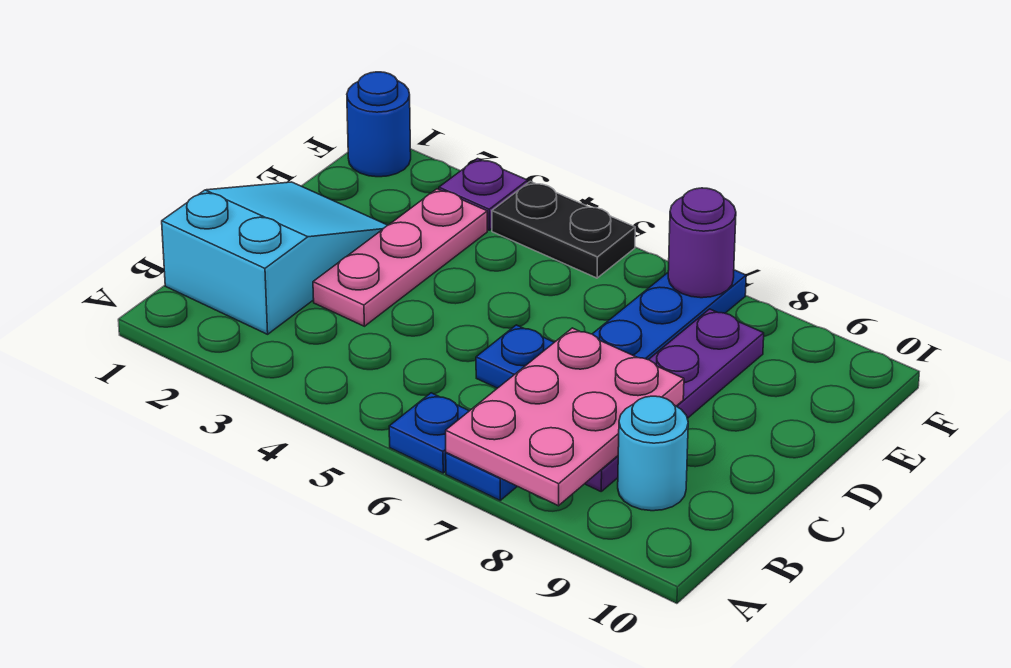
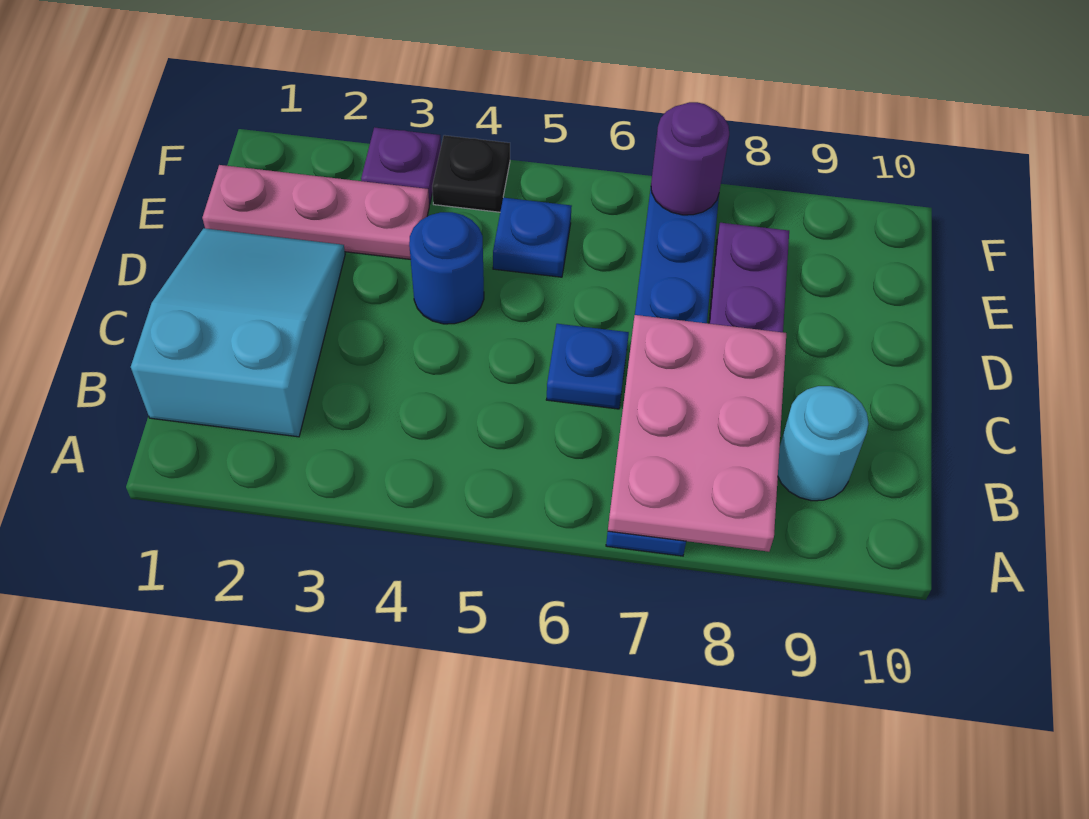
blue plate A6 level 1 -> blue plate E5 level 1
pink plate C3:E3 level 1 -> pink plate E1:E3 level 1
blue round brick F1 level 1 -> blue round brick D4 level 1
black plate F4:F5 level 1 -> black plate F4 level 1

